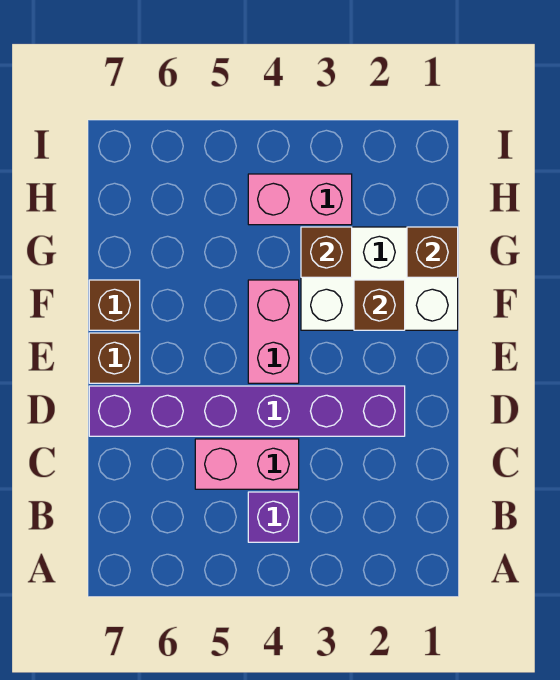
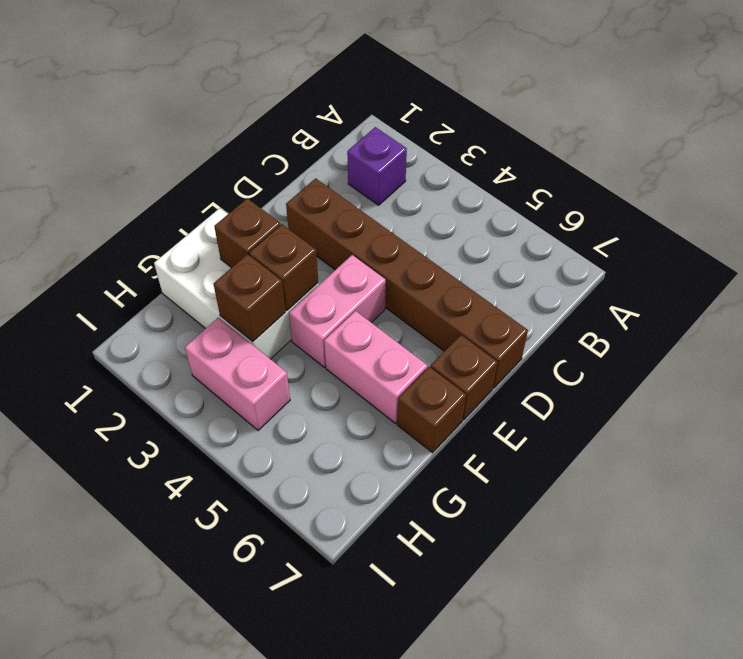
purple brick B4 level 1 -> purple brick B2 level 1
pink brick C4:C5 level 1 -> pink brick F5:F6 level 1
purple brick D2:D7 level 1 -> brown brick D2:D7 level 1
brown brick G1 level 2 -> brown brick F3 level 2

